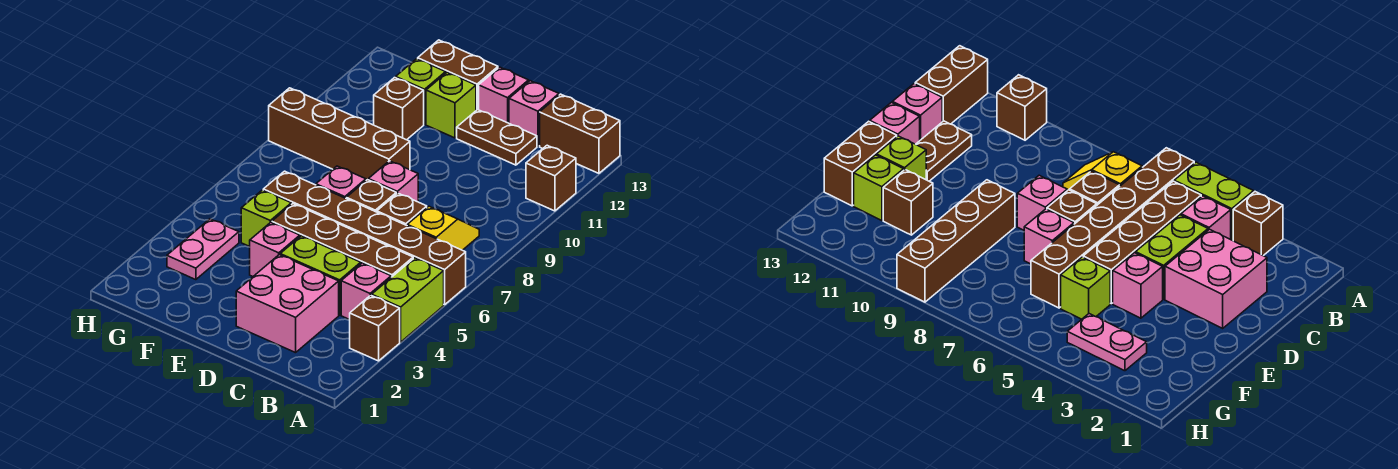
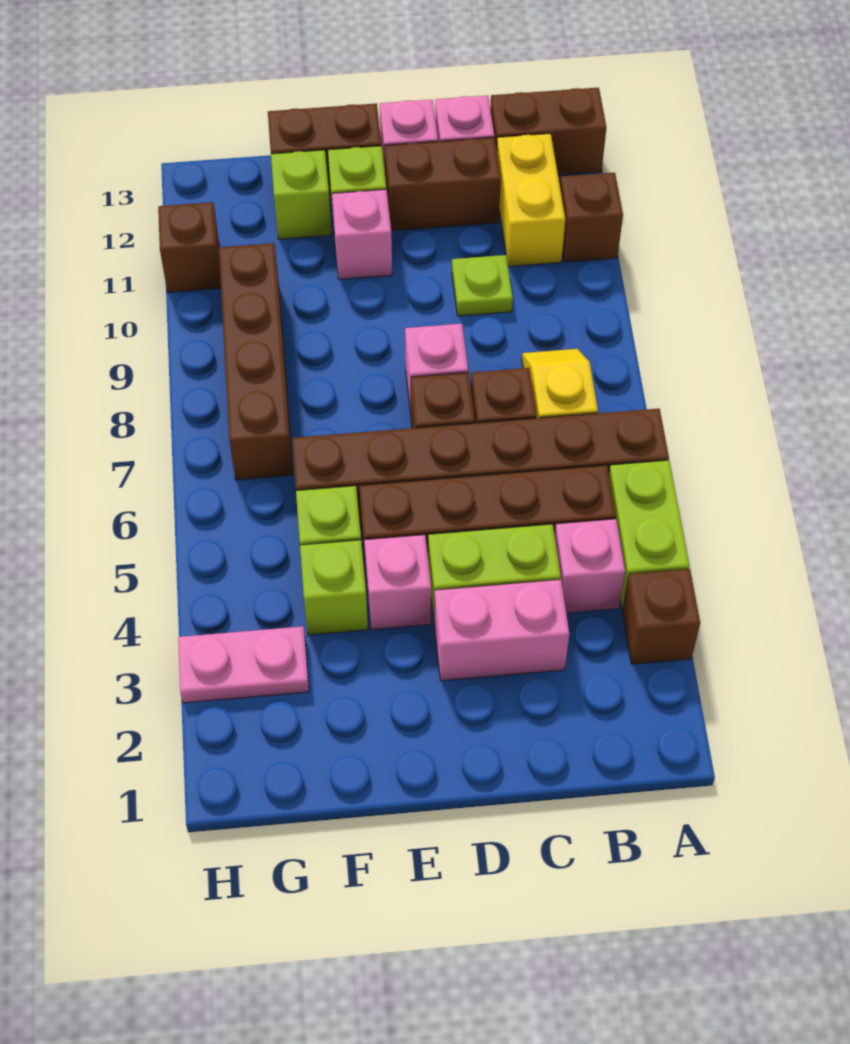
none -> yellow brick B11:B12 level 1
pink brick C2:D3 level 1 -> pink brick C3:D3 level 1
none -> lime plate C10 level 1
brown plate C12:D12 level 1 -> brown brick C12:D12 level 1
pink brick E7 level 1 -> pink brick E11 level 1
brown brick E9:H9 level 1 -> brown brick G7:G10 level 1
none -> lime brick F4 level 1
brown brick F11 level 1 -> brown brick H11 level 1
pink plate G3:G4 level 1 -> pink plate G3:H3 level 1

